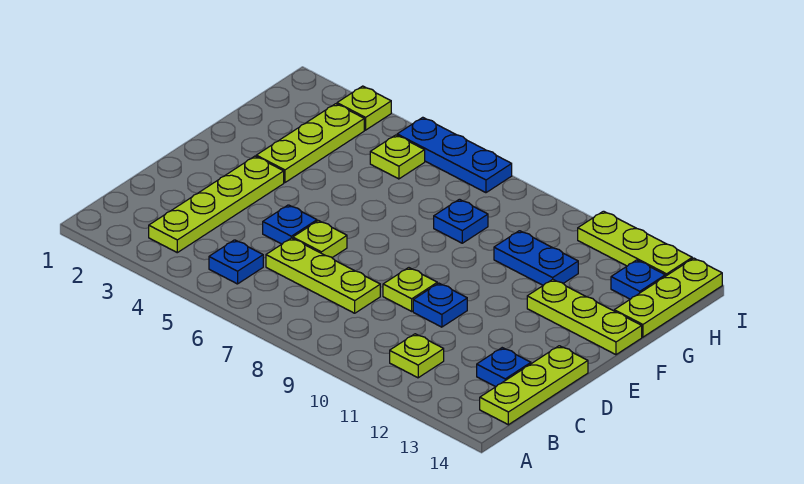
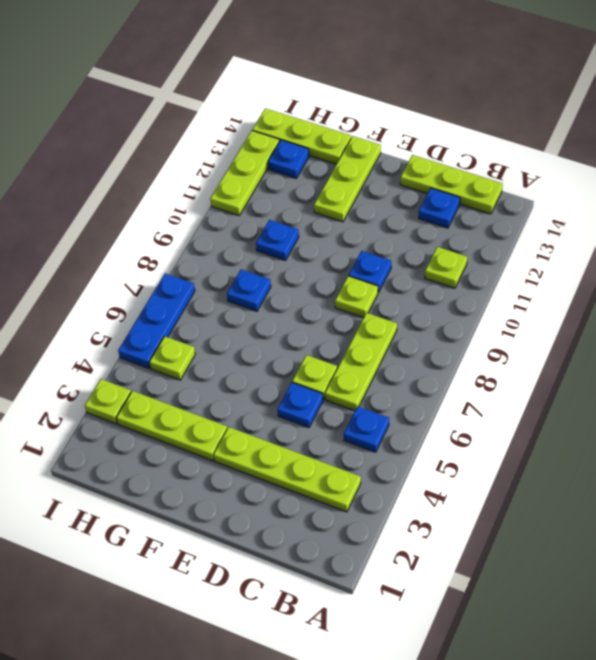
blue plate G10:G11 level 1 -> blue plate G10 level 1

